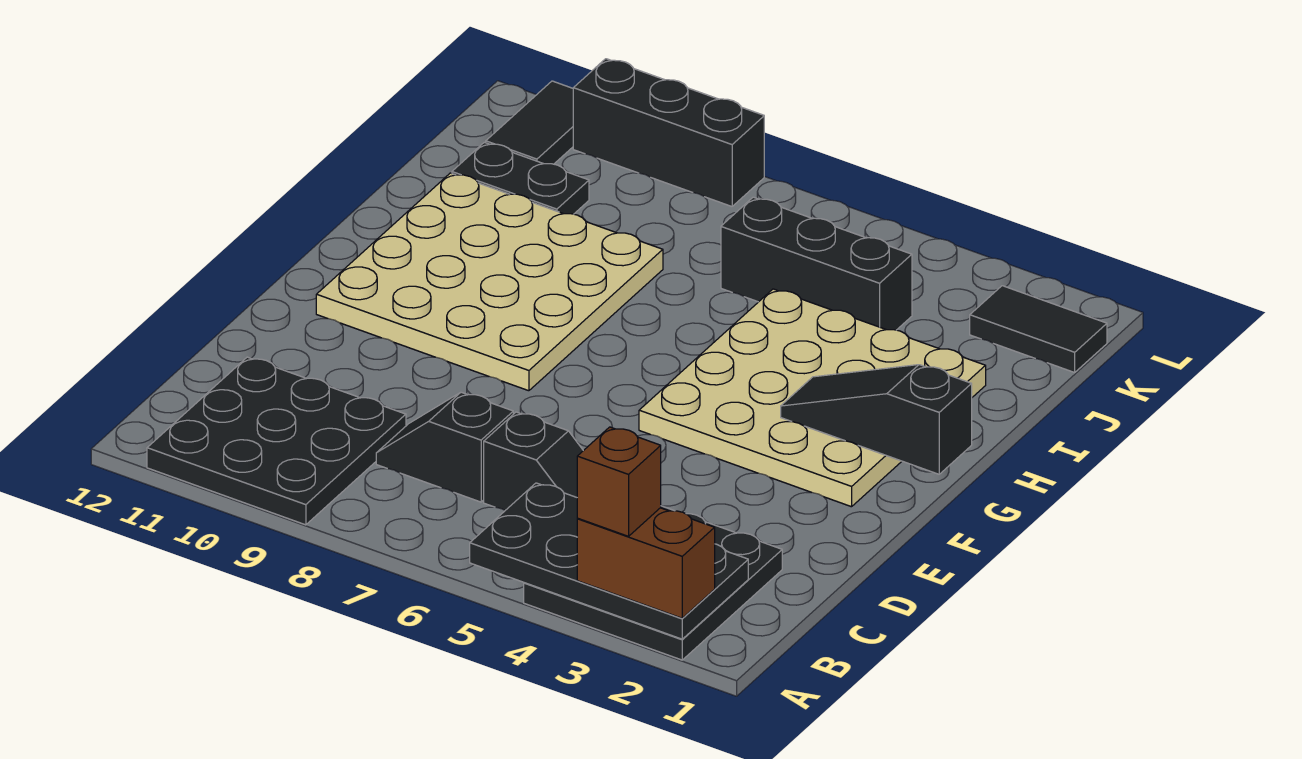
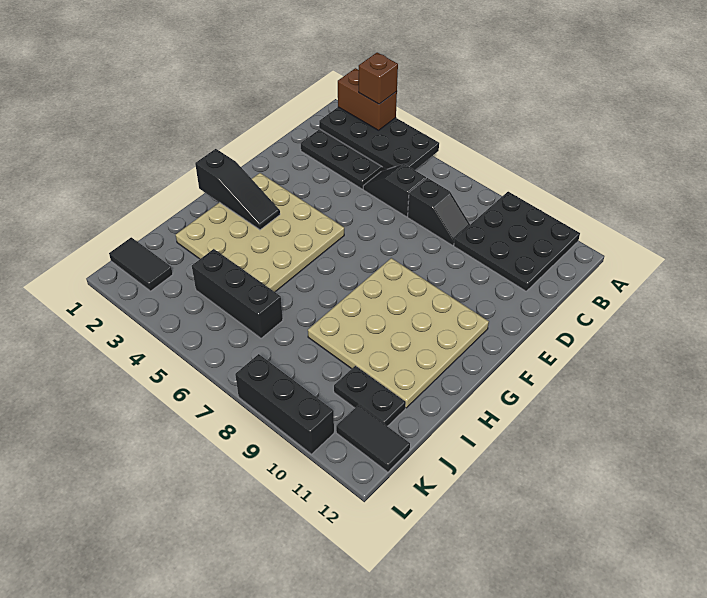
black tile K11:L11 level 1 -> black tile K11:K12 level 1

